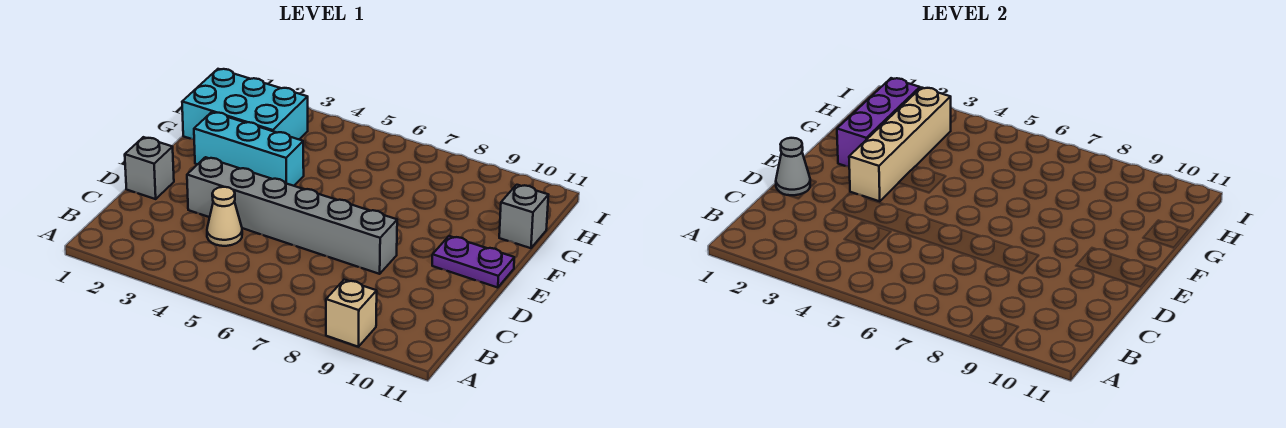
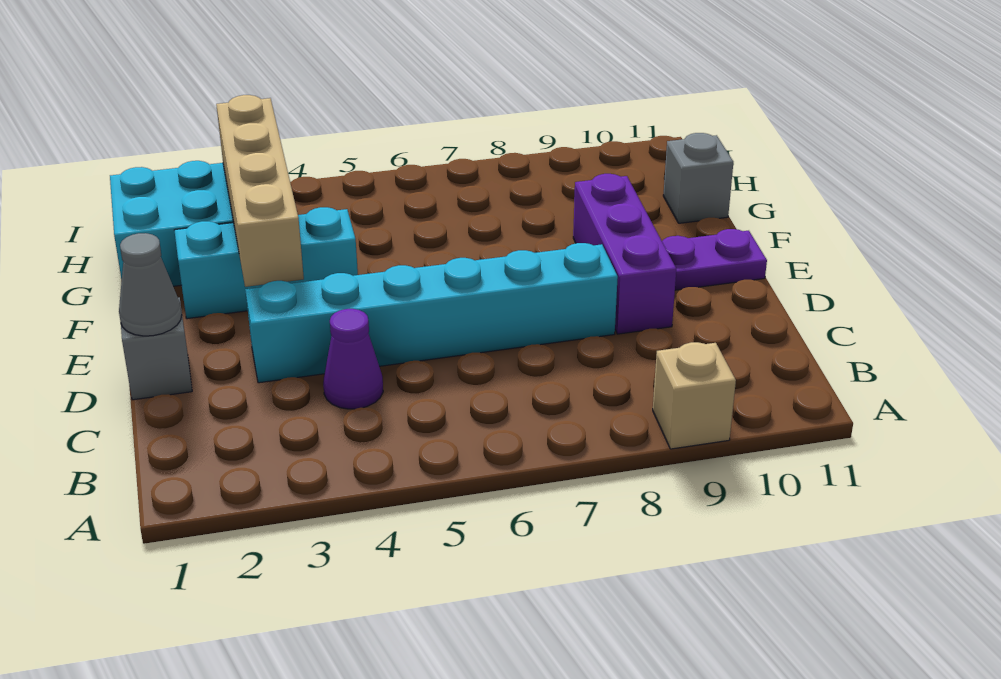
tan cone C4 level 1 -> purple cone C4 level 1
grey brick D3:D8 level 1 -> cyan brick D3:D8 level 1
purple brick F2:H2 level 2 -> purple brick D9:F9 level 1

